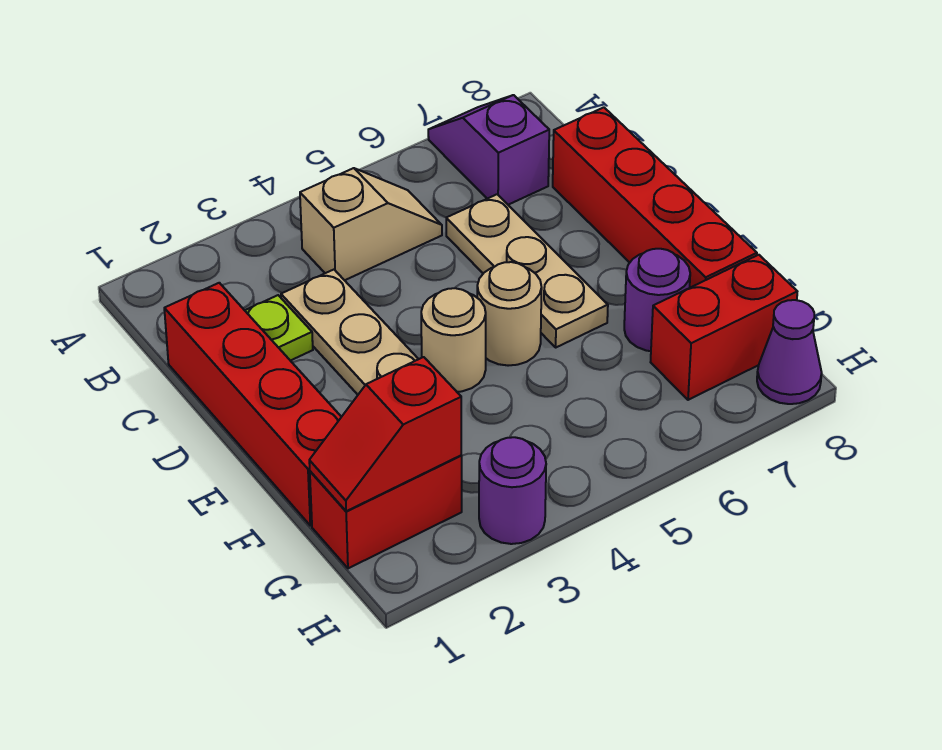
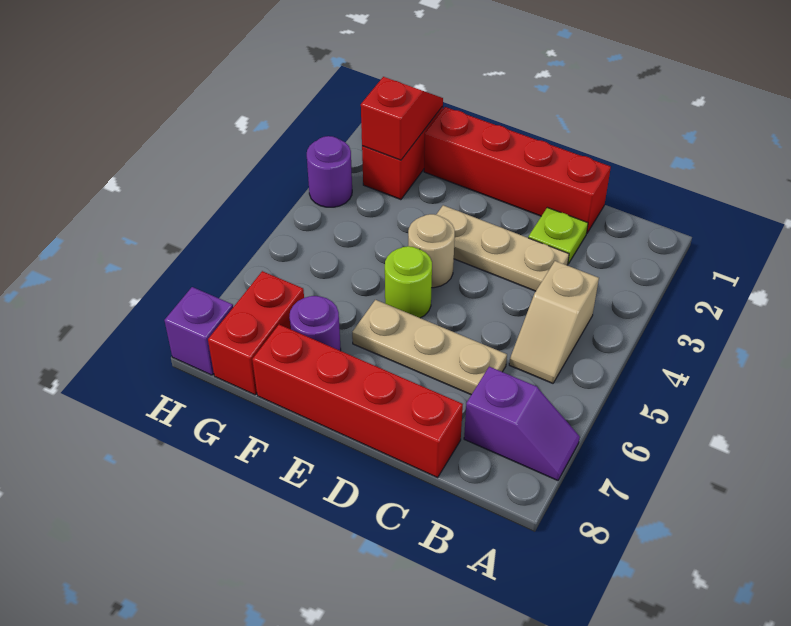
tan round brick E5 level 1 -> lime round brick E5 level 1
purple cone H8 level 1 -> purple brick H8 level 1

